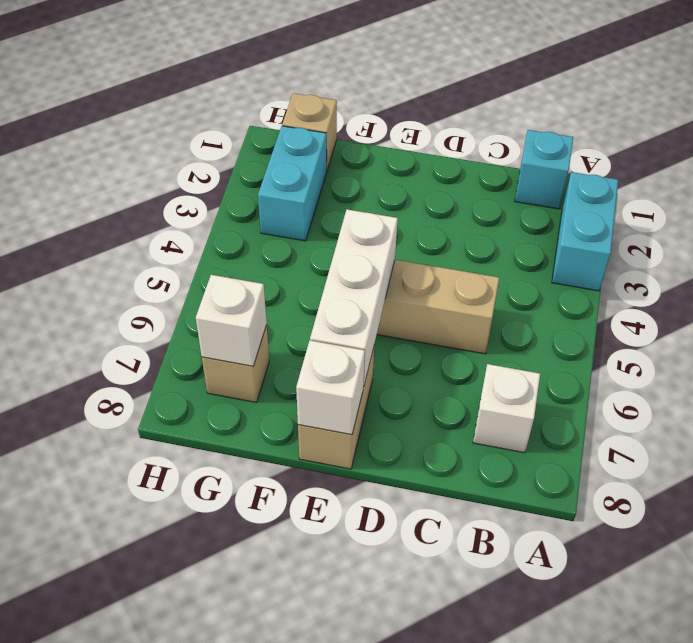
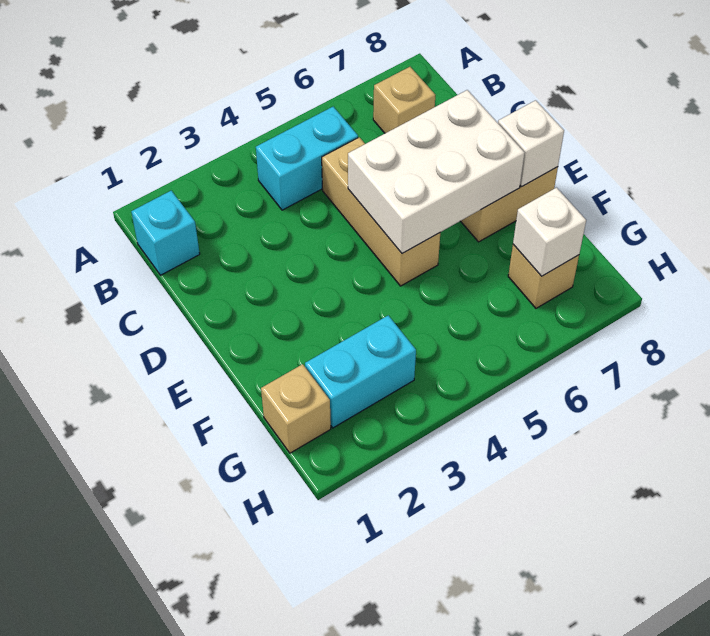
cyan brick A2:A3 level 1 -> cyan brick B4:B5 level 1
white brick B7 level 1 -> tan brick B7 level 1
white brick E5:E7 level 2 -> white brick D5:E7 level 2

